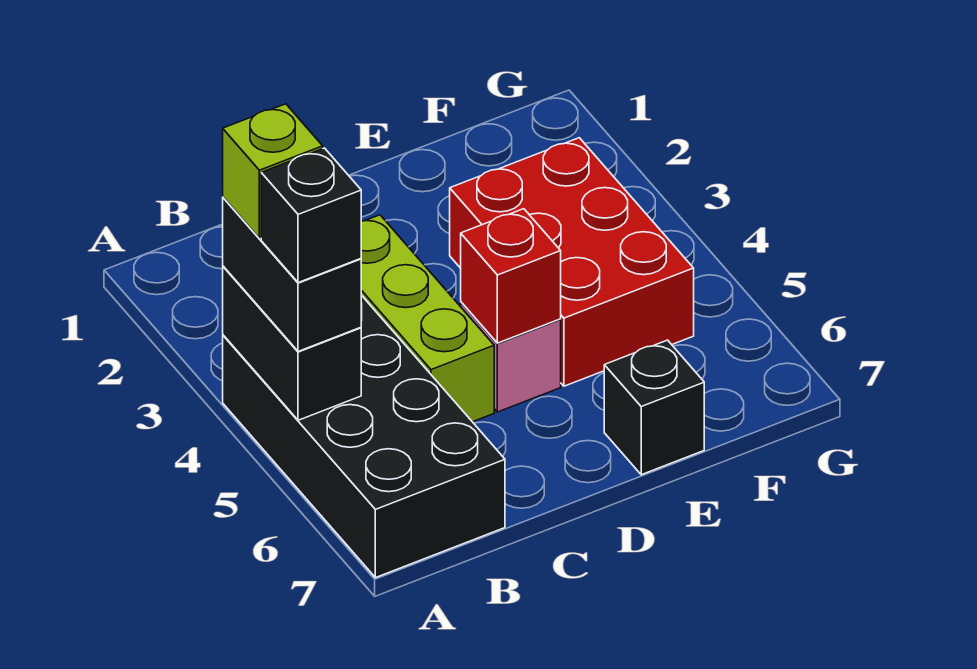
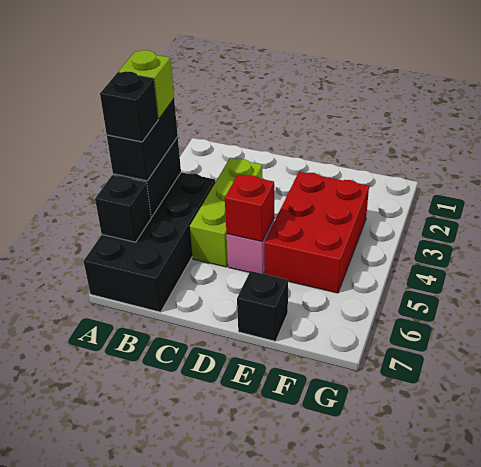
none -> black brick A6 level 2

